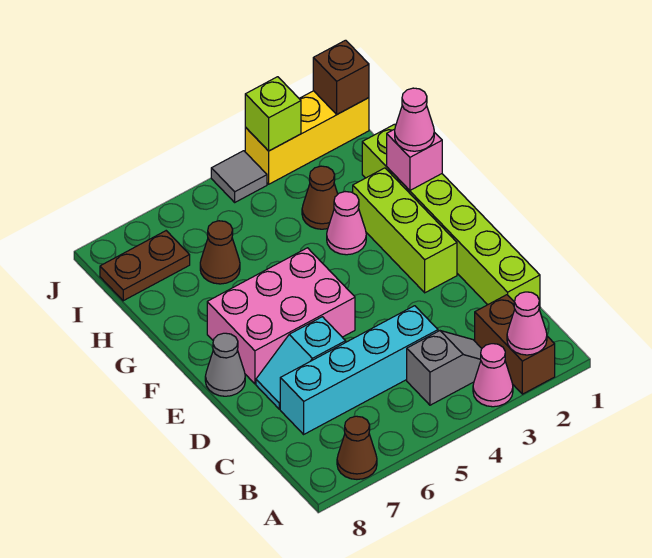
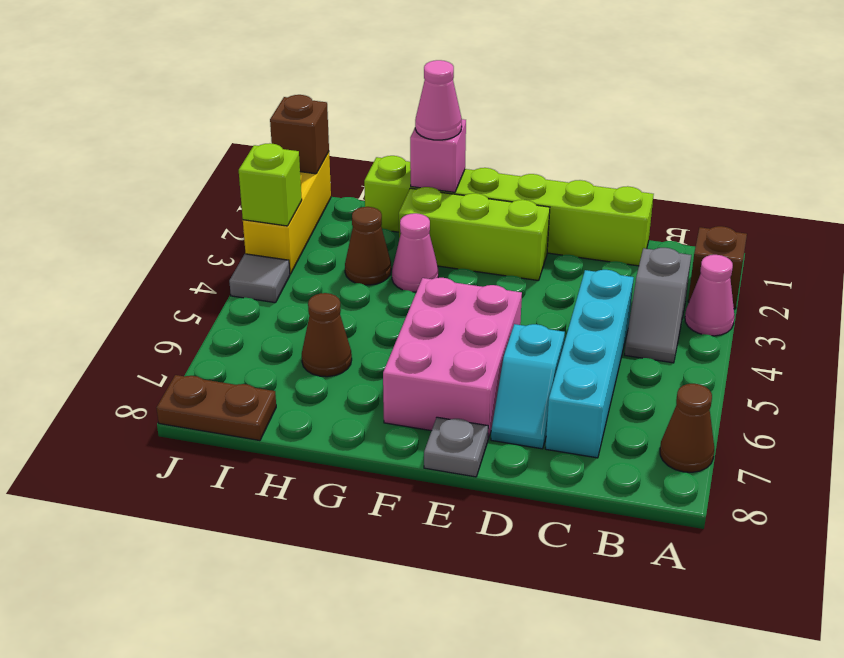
brown brick A2:B2 level 1 -> brown brick A2 level 1
pink cone A2 level 2 -> none
grey slope B3:B4 level 1 top 4 -> grey slope B3:B4 level 1 top 3
grey cone E8 level 1 -> grey plate E8 level 1
brown plate I7:I8 level 1 -> brown plate I8:J8 level 1

